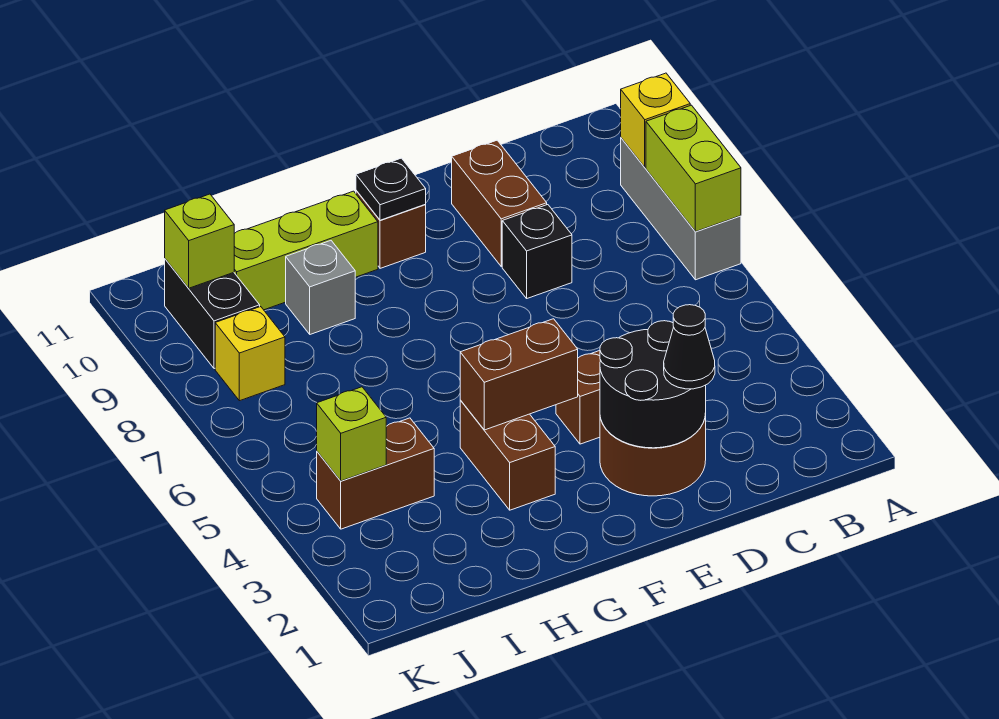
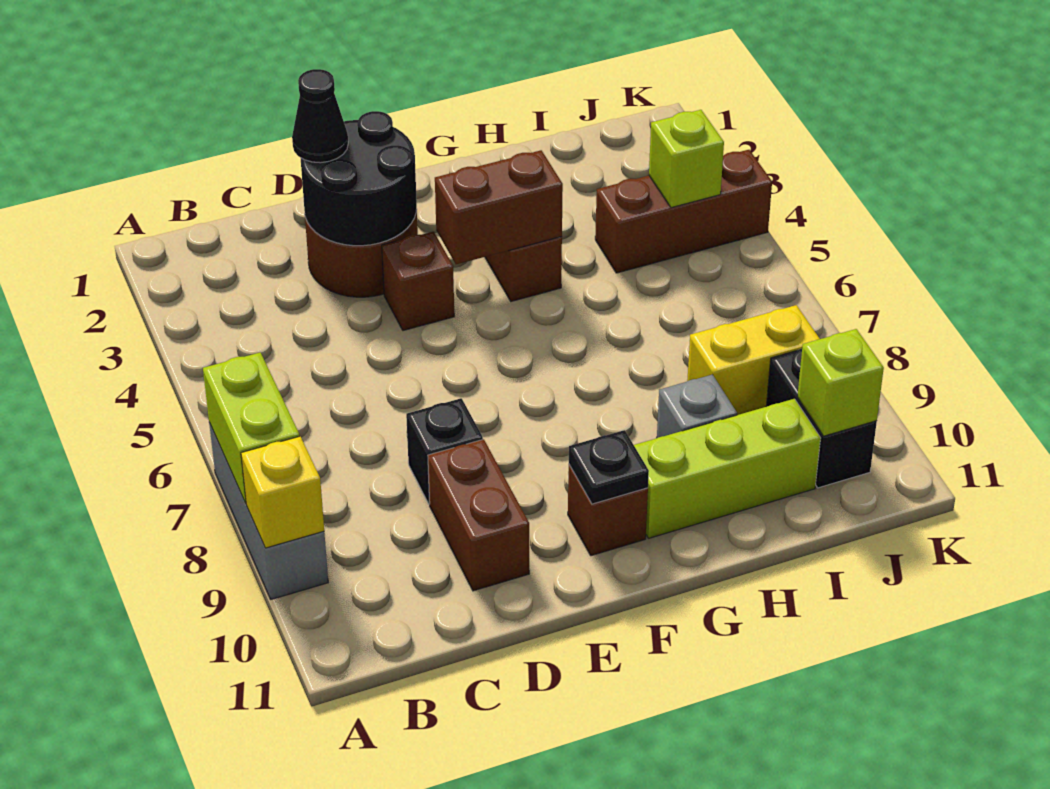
brown brick I4:J4 level 1 -> brown brick I4:K4 level 1
yellow brick J8 level 1 -> yellow brick I8:J8 level 1

